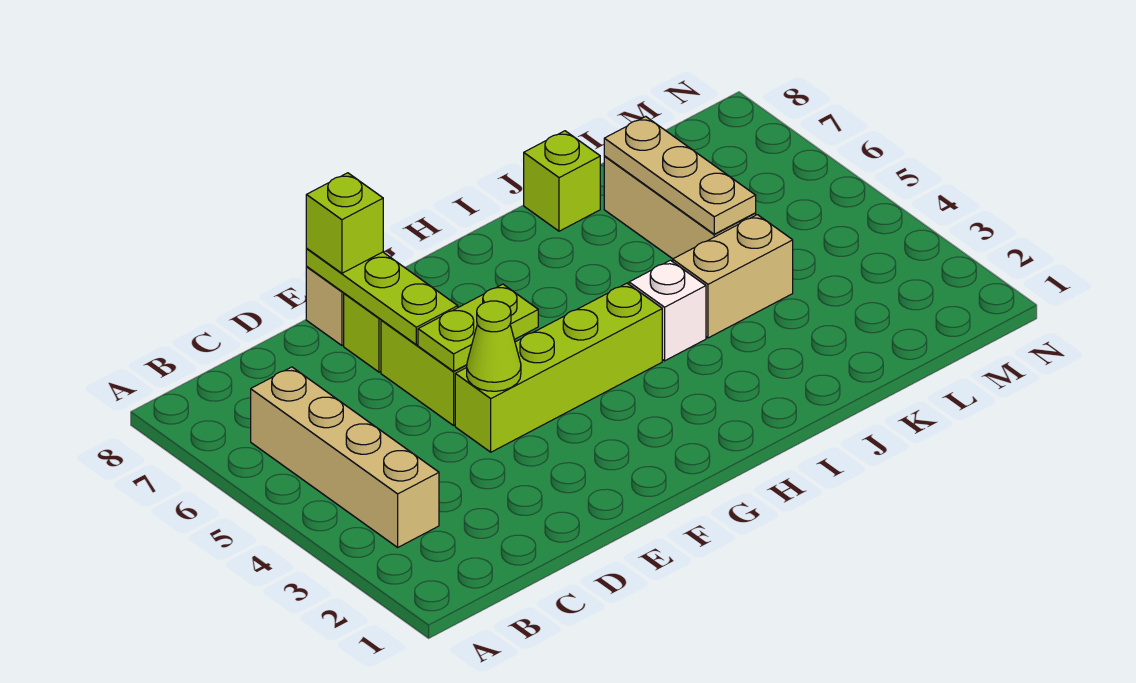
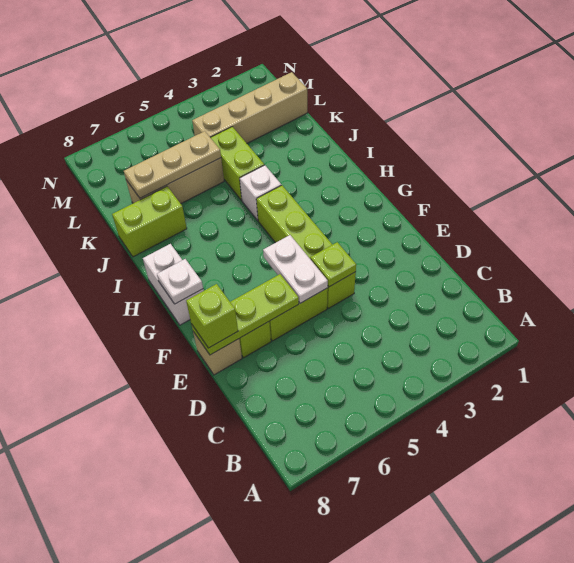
tan brick B3:B6 level 1 -> tan brick L1:L4 level 1
lime cone E4 level 2 -> lime plate E4 level 2
lime plate E5:F5 level 2 -> white plate E5:F5 level 2
none -> white brick G8:H8 level 1
none -> white plate G8 level 2
tan brick J4:K4 level 1 -> lime brick J4:K4 level 1
lime brick J8 level 1 -> lime brick J7:J8 level 1

